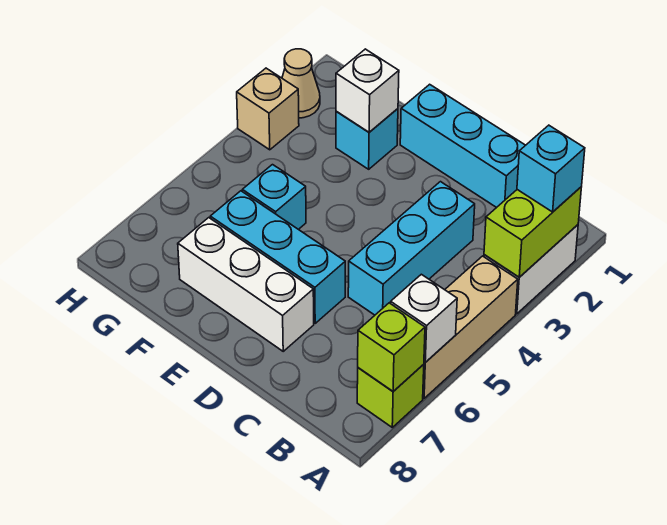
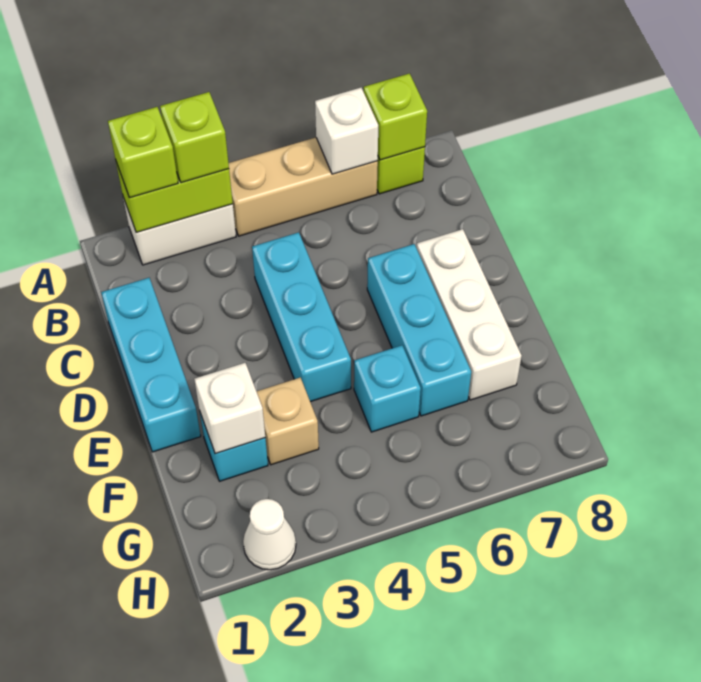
cyan brick A2 level 3 -> lime brick A2 level 3
none -> lime brick A3 level 3
cyan brick C3:C5 level 1 -> cyan brick C4:E4 level 1
tan cone H2 level 1 -> white cone H2 level 1
tan brick H3 level 1 -> tan brick F3 level 1

